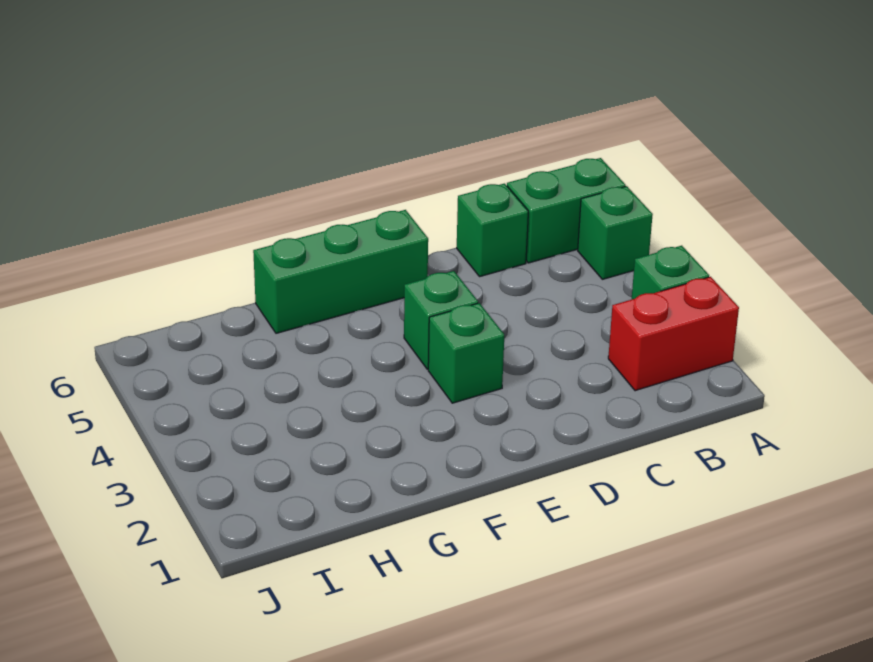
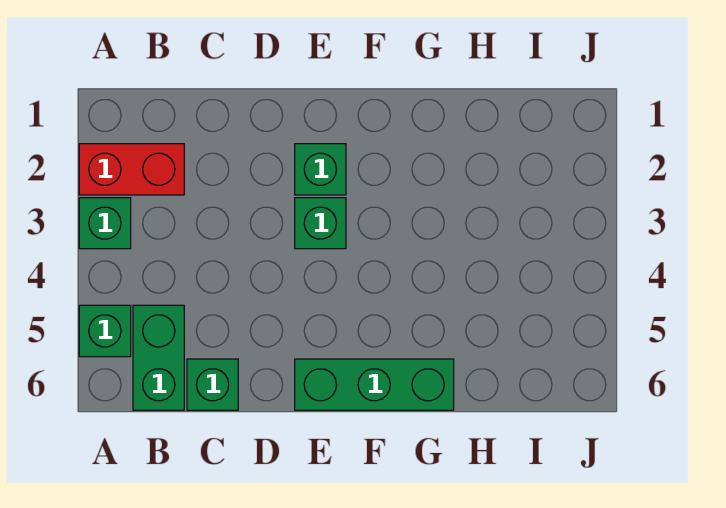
green brick A6:B6 level 1 -> green brick B5:B6 level 1
green brick E4 level 1 -> green brick E2 level 1

